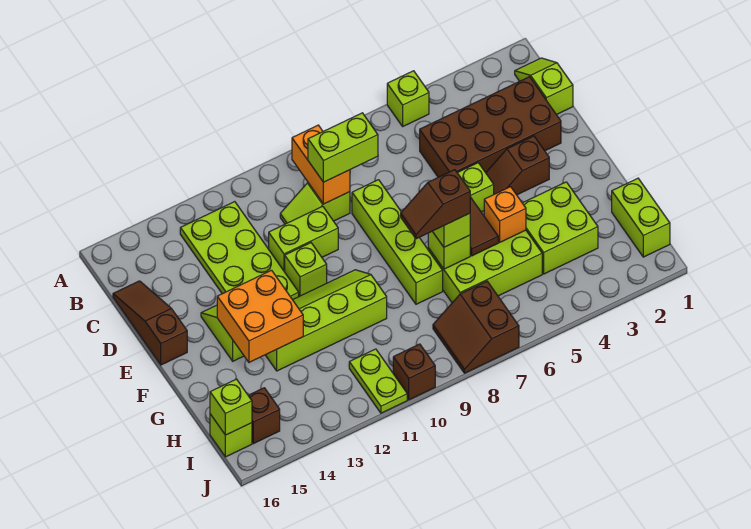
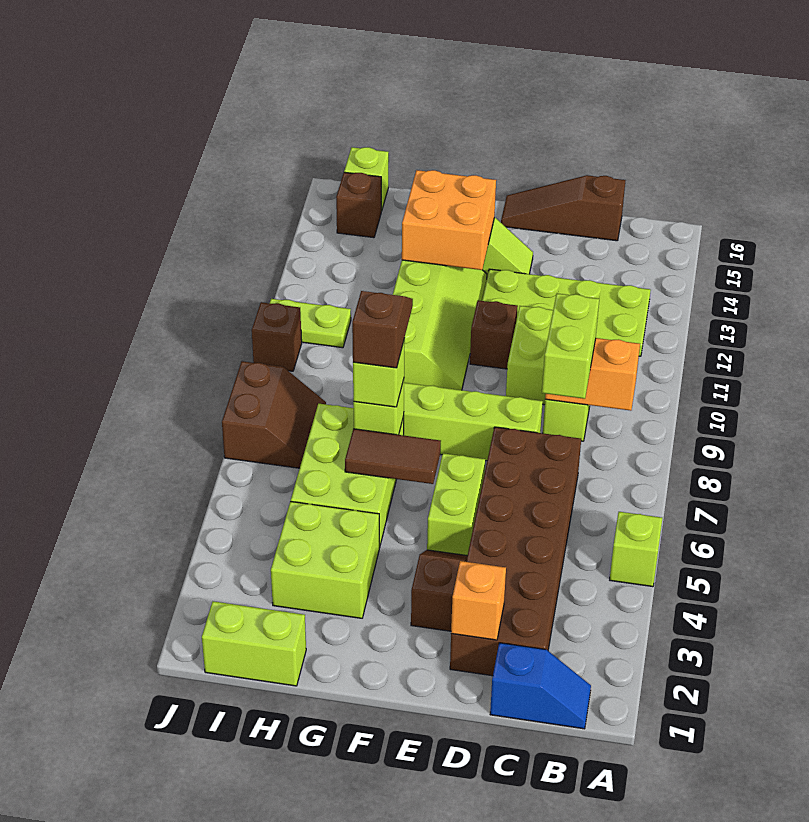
lime slope B1:C1 level 1 top C -> blue slope B1:C1 level 1 top C
brown brick C2:D5 level 1 -> brown brick C2:D7 level 1
brown slope C16:E16 level 1 top E -> brown slope C16:E16 level 1 top C
lime brick E11 level 1 -> brown brick E11 level 1
orange brick G5 level 2 -> orange brick D2 level 2
brown slope I7:J8 level 1 top 7 -> brown slope I7:J8 level 1 top J
lime brick I16 level 2 -> none

